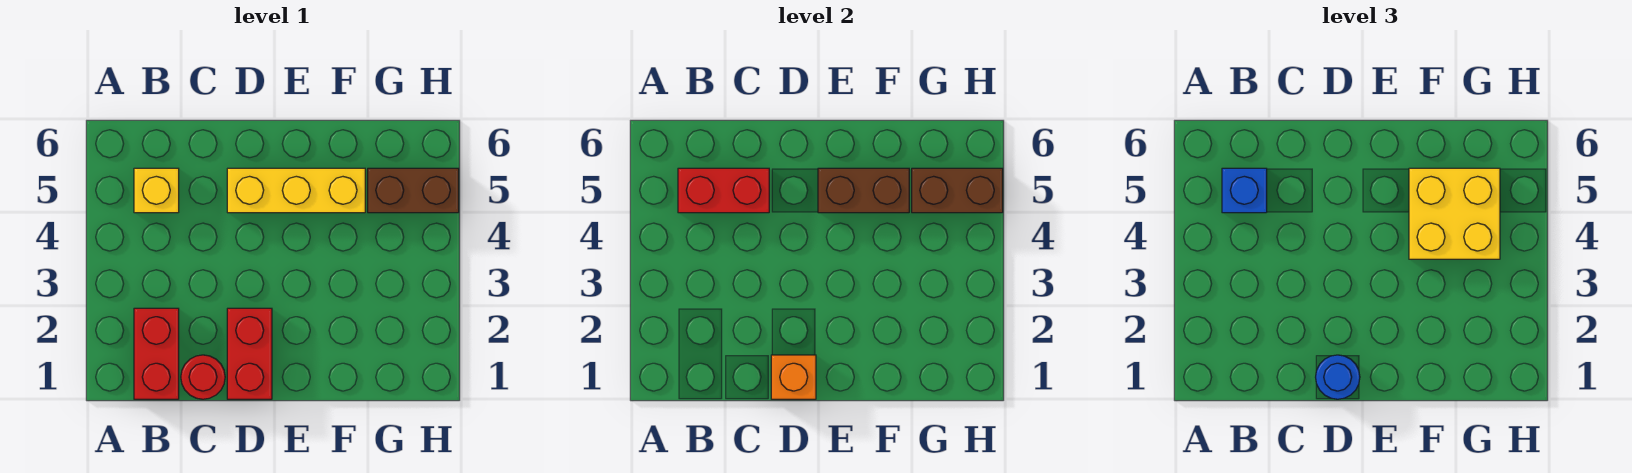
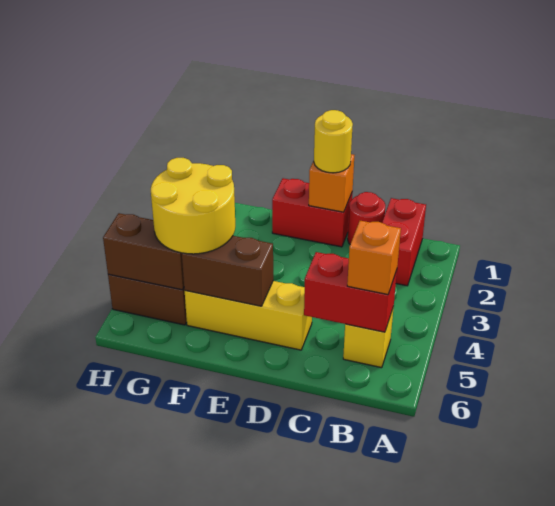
blue brick B5 level 3 -> orange brick B5 level 3
red brick D1:D2 level 1 -> red brick D1:E1 level 1
blue round brick D1 level 3 -> yellow round brick D1 level 3
yellow brick F4:G5 level 3 -> yellow round brick F4:G5 level 3

